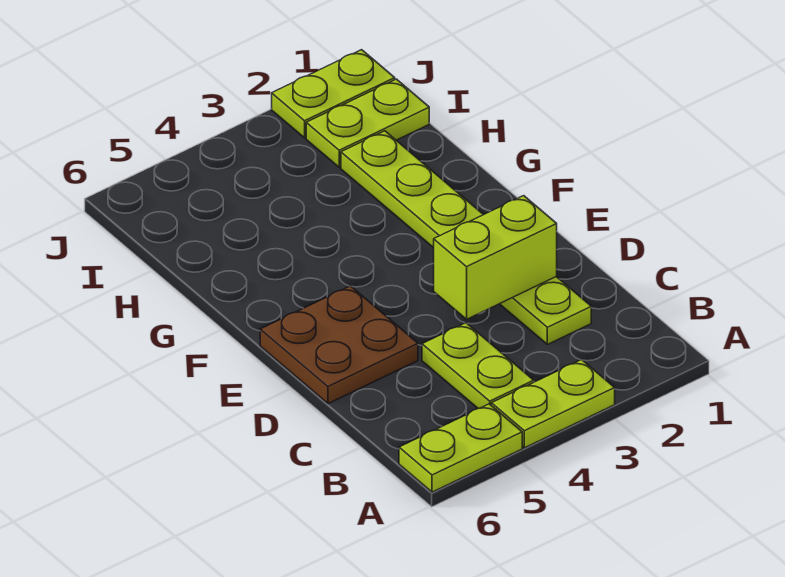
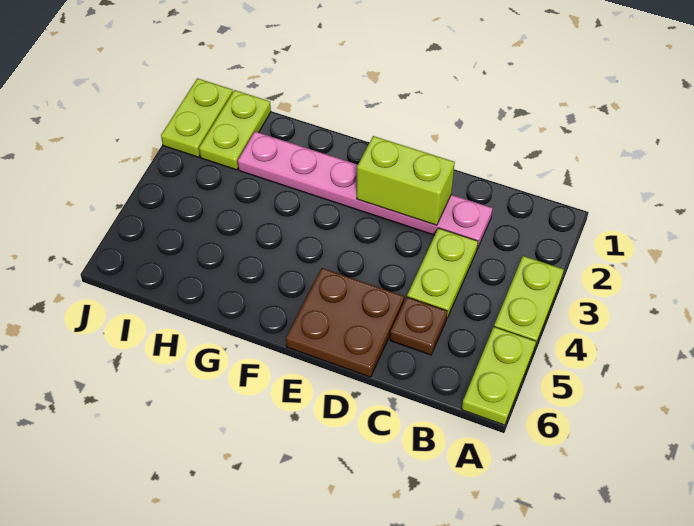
lime plate B4:C4 level 1 -> lime plate C3:C4 level 1
lime plate C2:H2 level 1 -> pink plate C2:H2 level 1
none -> brown plate C5 level 1
lime brick D2:D3 level 2 -> lime brick D2:E2 level 2

